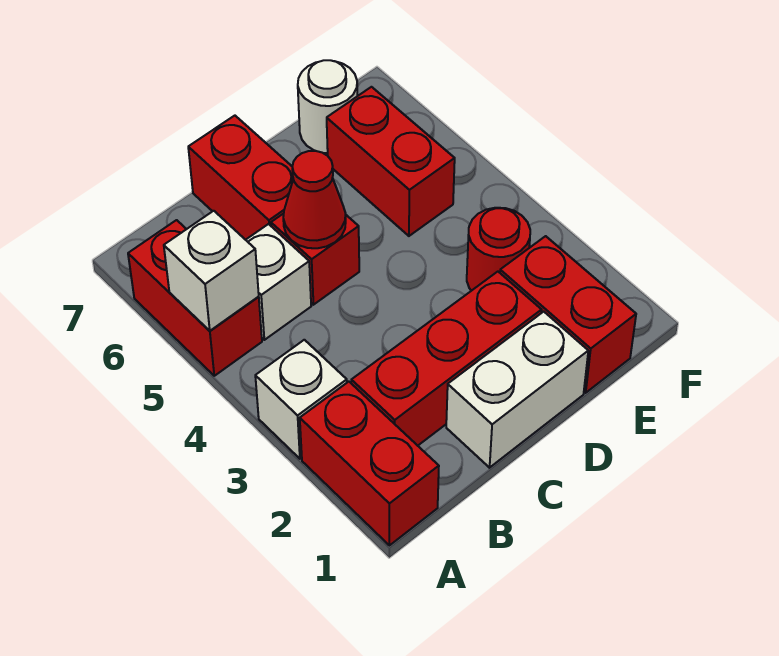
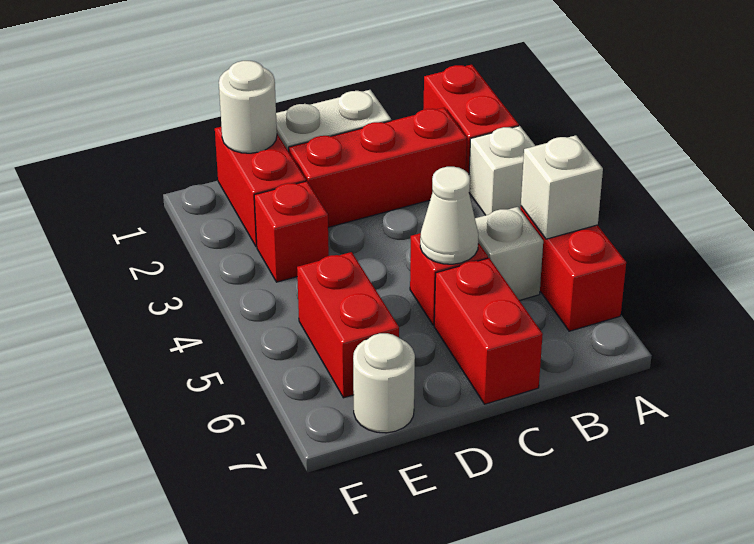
red cone C5 level 2 -> white cone C5 level 2
none -> white round brick E1 level 2
red round brick E3 level 1 -> red brick E3 level 1

